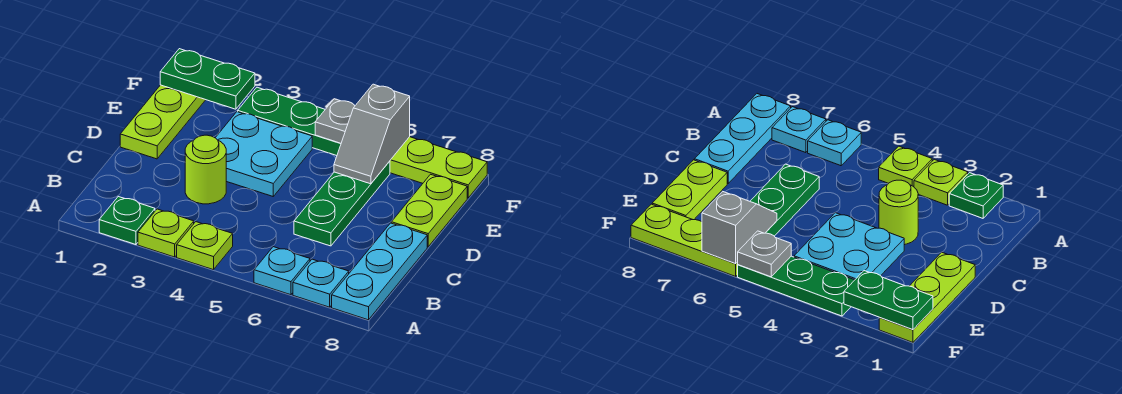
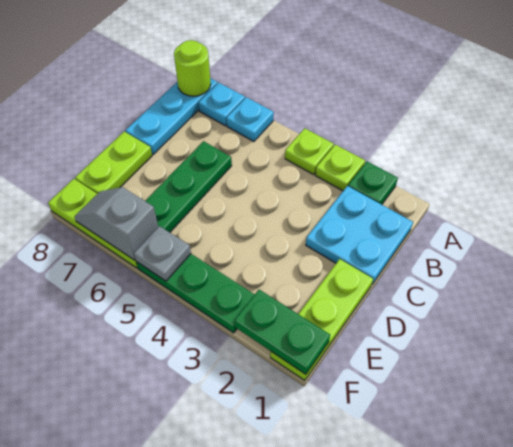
lime round brick C3 level 1 -> lime round brick A8 level 2
cyan plate D3:E4 level 1 -> cyan plate B1:C2 level 1
grey slope E6:F6 level 2 top F -> grey slope F6:F7 level 2 top 6

